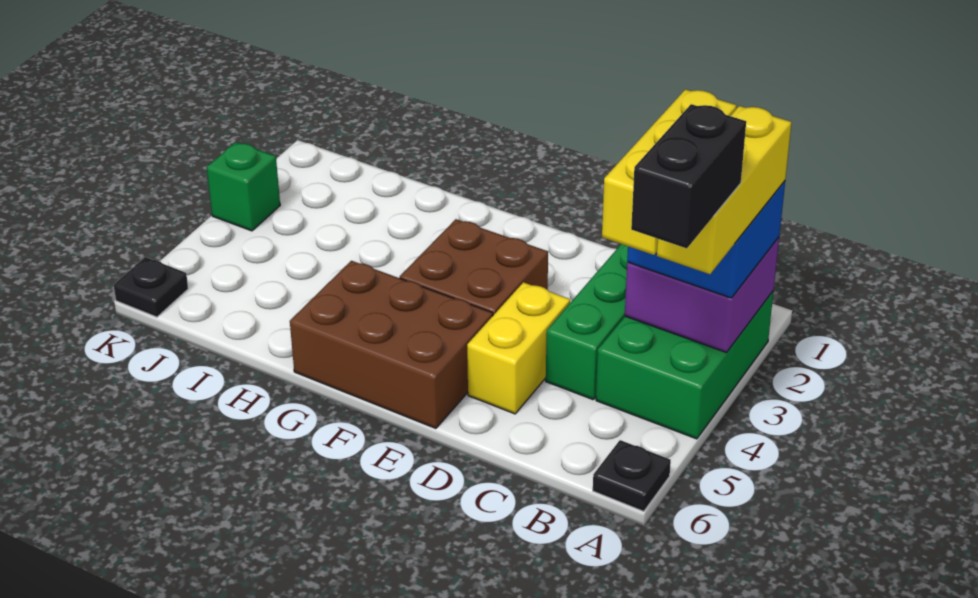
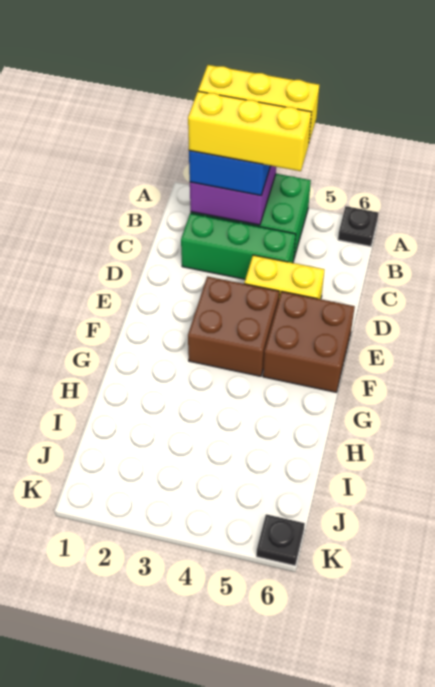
black brick A4:A5 level 5 -> none
brown brick E5:G6 level 1 -> brown brick E5:F6 level 1
green brick K3 level 1 -> none

